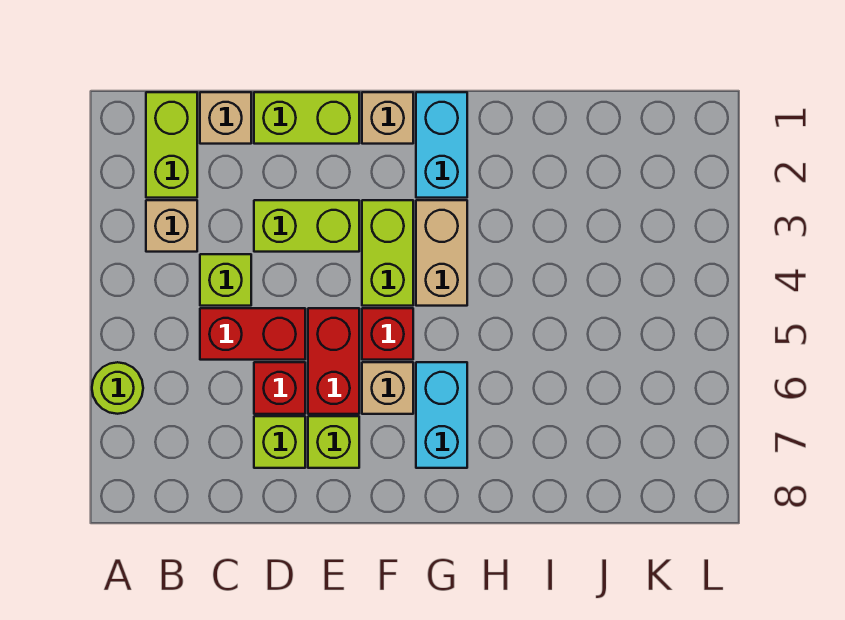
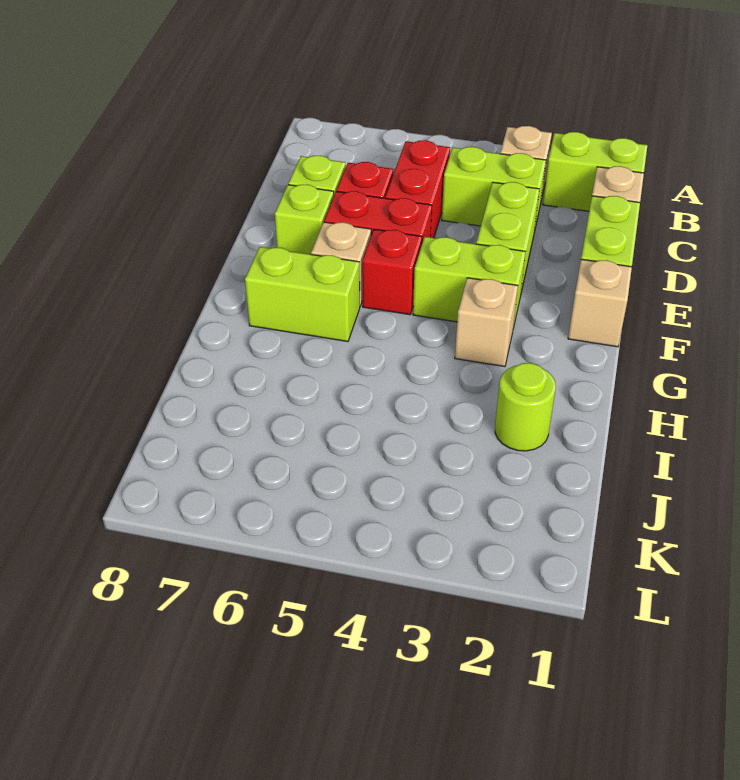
lime round brick A6 level 1 -> lime round brick I2 level 1
lime brick C4 level 1 -> lime brick C3:C4 level 1
cyan brick G1:G2 level 1 -> none
tan brick G3:G4 level 1 -> tan brick G3 level 1
cyan brick G6:G7 level 1 -> lime brick G6:G7 level 1

